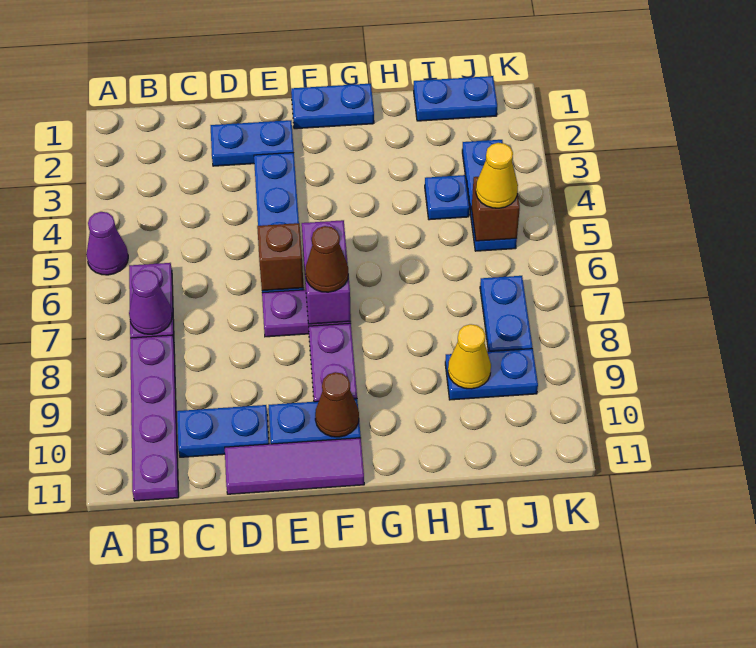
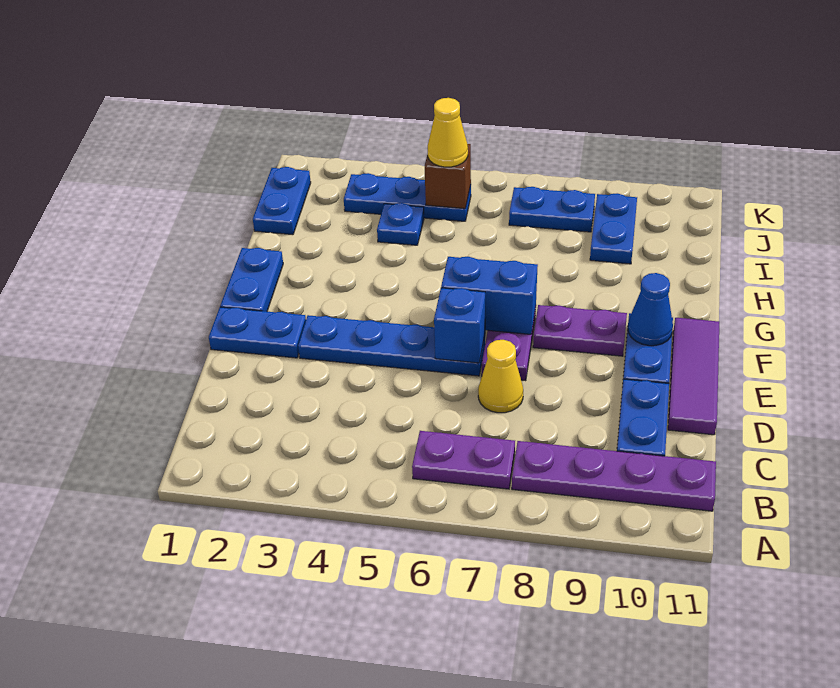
purple cone A5 level 1 -> none
purple cone B7 level 2 -> none
blue plate D2:E2 level 1 -> blue plate E1:E2 level 1
brown brick E6 level 2 -> blue brick E6 level 2
purple brick F6:F7 level 2 -> blue brick F6:F7 level 2
brown cone F7 level 3 -> none
brown cone F10 level 2 -> blue cone F10 level 2
yellow cone I9 level 2 -> yellow cone D7 level 1

